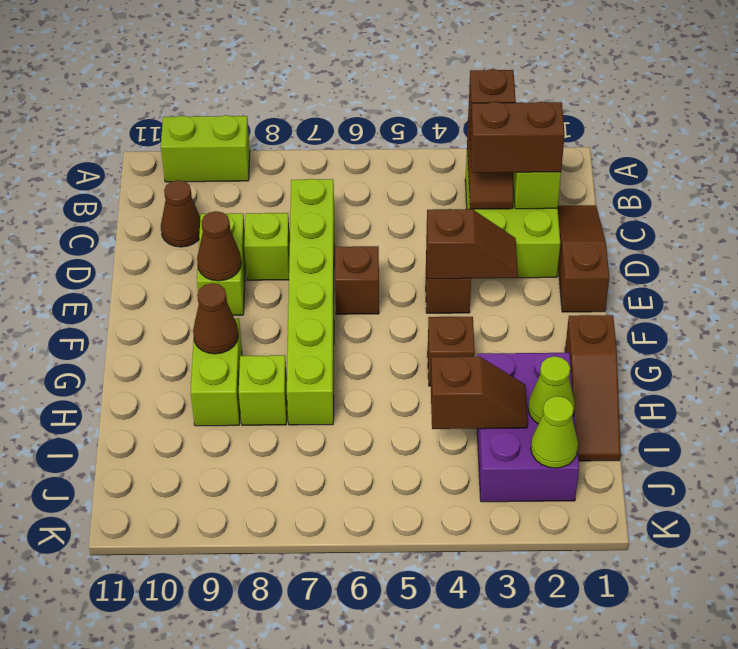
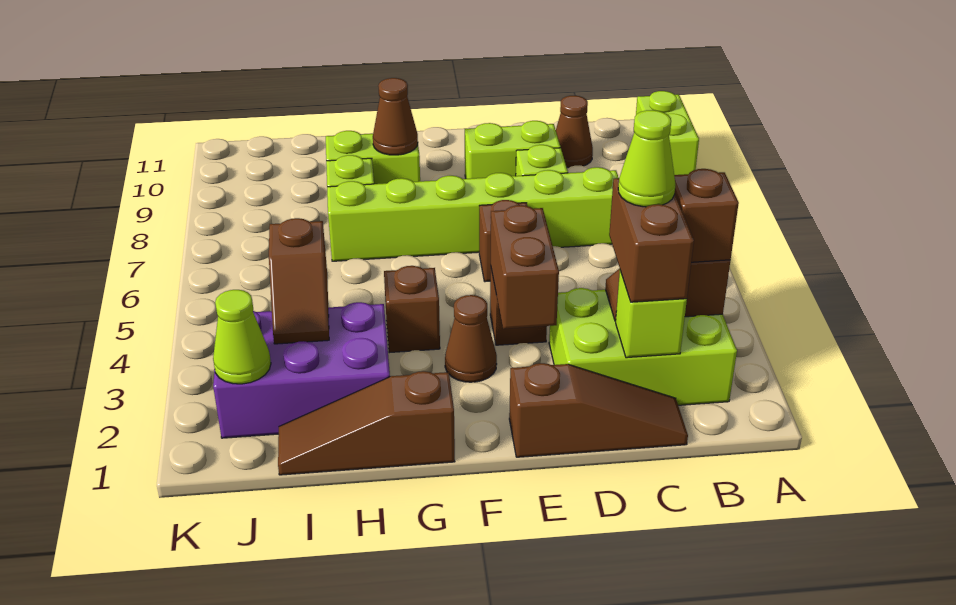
brown slope E3:E4 level 2 top 4 -> brown brick E3:E4 level 2
brown cone E9 level 2 -> brown cone F3 level 1
lime cone I2 level 2 -> lime cone C3 level 4

